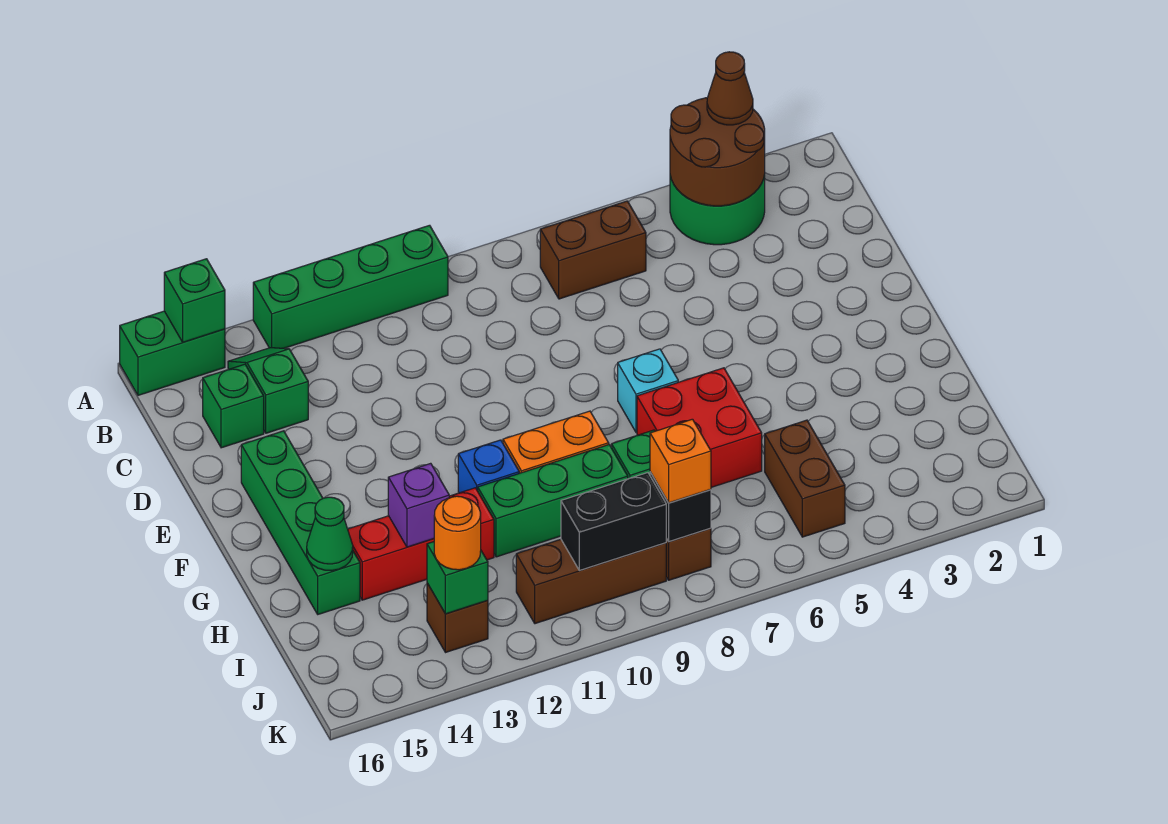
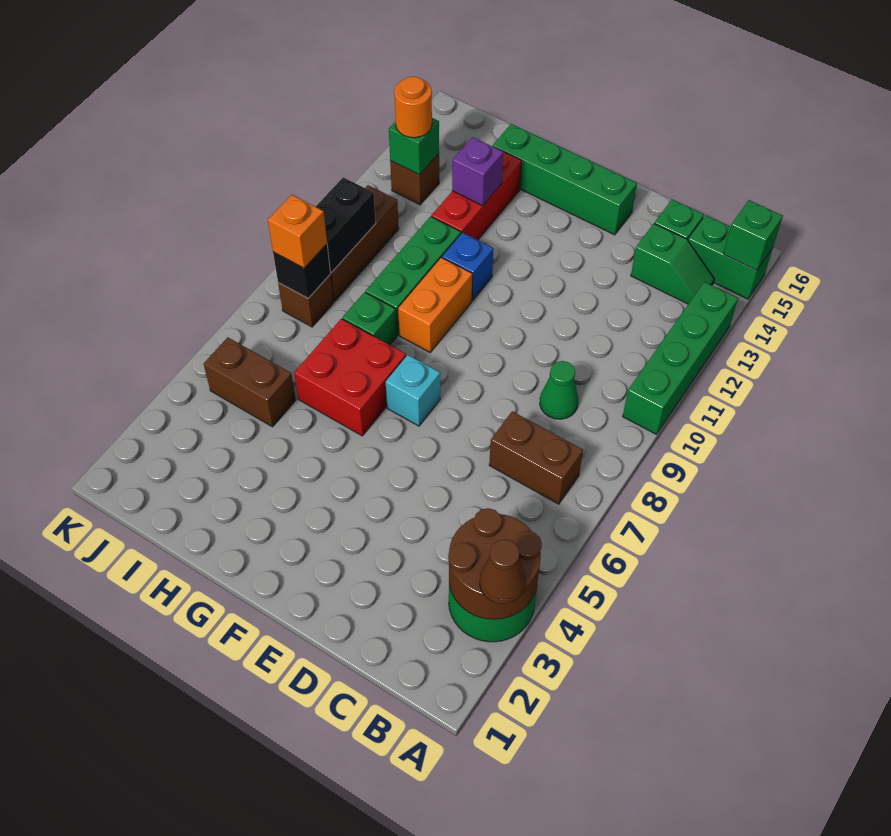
green brick A15:A16 level 1 -> green brick A15:B15 level 1
brown brick B6:B7 level 1 -> brown brick B7:C7 level 1
green cone H15 level 2 -> green cone C9 level 1

